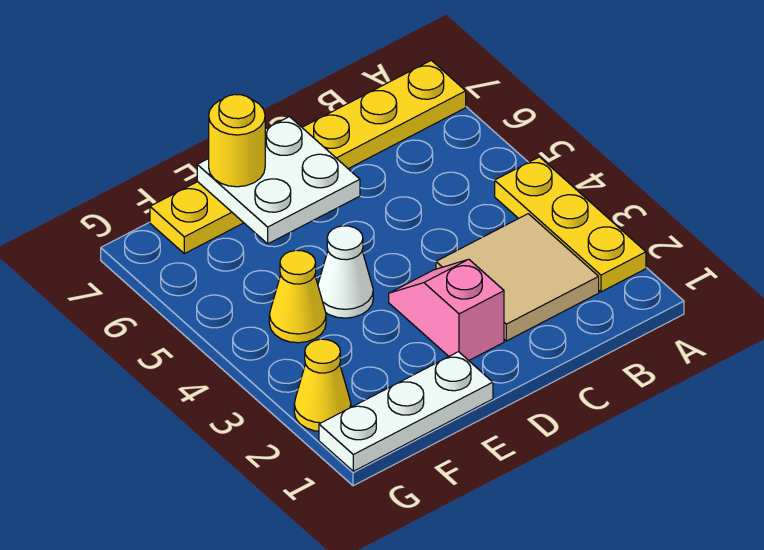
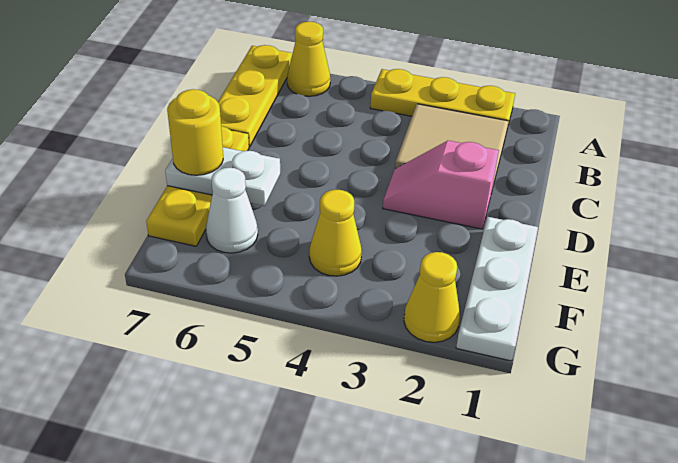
none -> yellow cone A6 level 1
white plate D6:E7 level 2 -> white plate E6:E7 level 2
white cone E4 level 1 -> white cone F6 level 1

